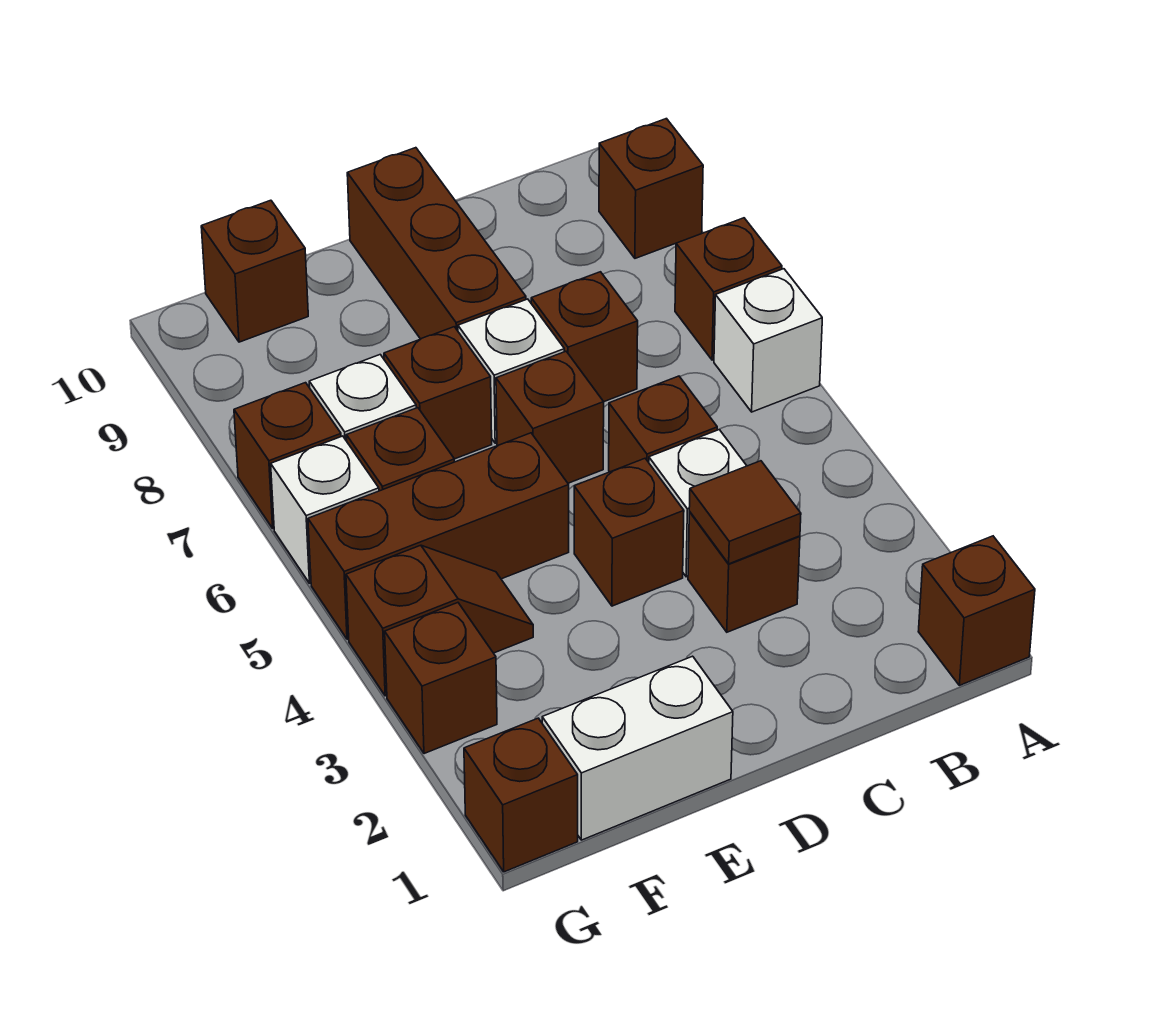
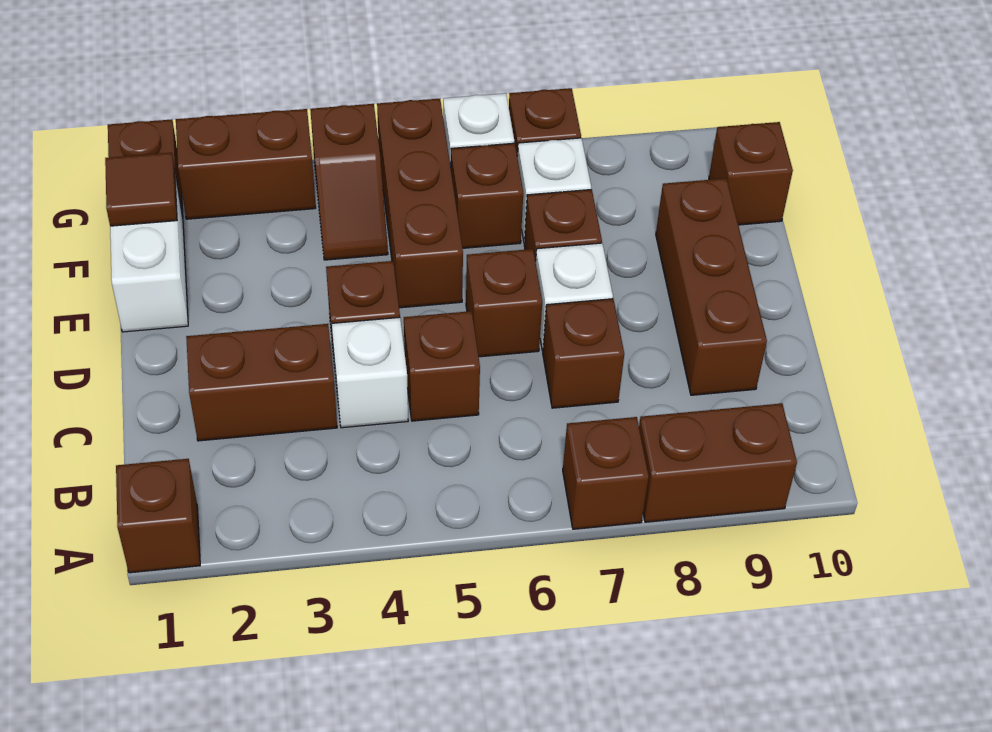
white brick A6 level 1 -> none
brown brick A9 level 1 -> brown brick A8:A9 level 1
brown brick C3 level 1 -> brown brick C2:C3 level 1
brown tile C3 level 2 -> brown tile F1 level 2
brown brick D8:D10 level 1 -> brown brick C9:E9 level 1
brown brick G3 level 1 -> brown brick G2:G3 level 1

